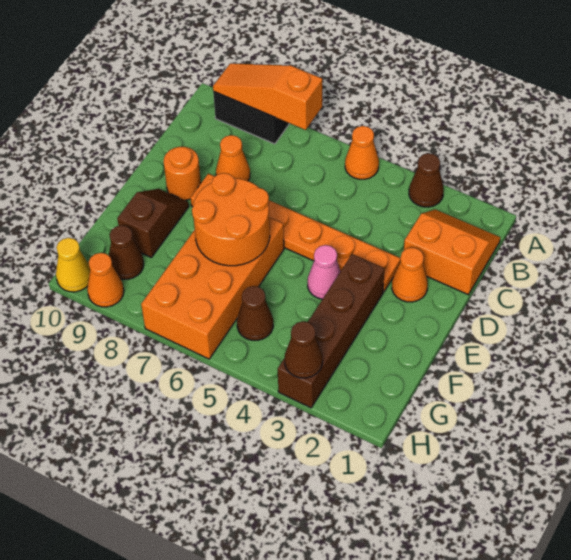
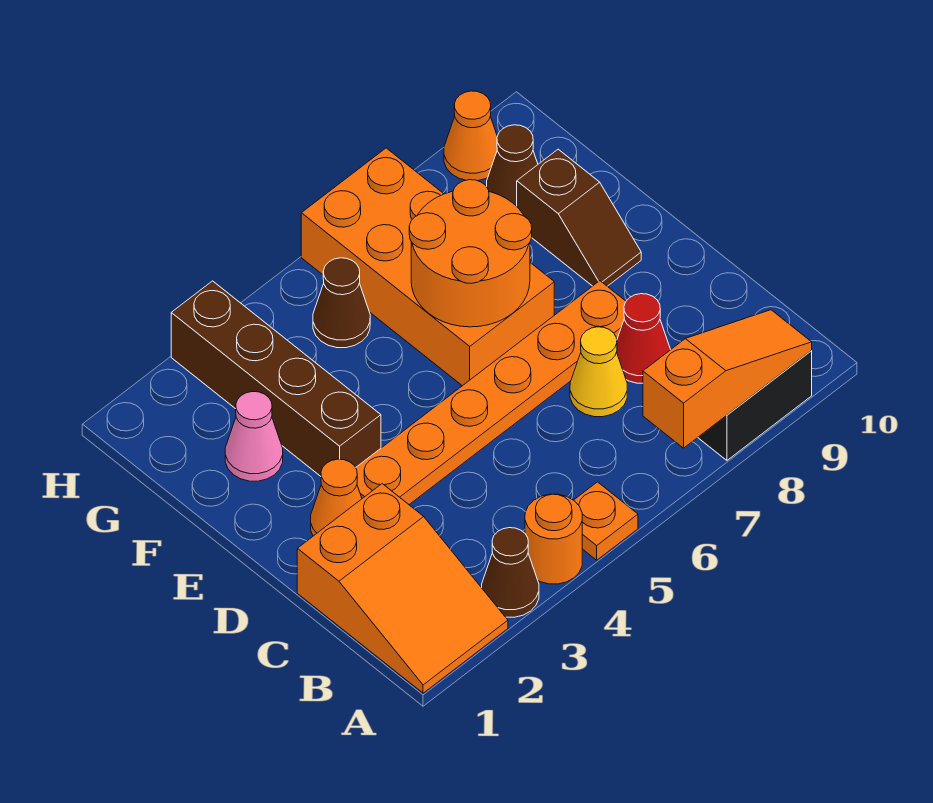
orange cone A5 level 1 -> orange plate A5 level 1
orange slope B1:C2 level 1 top C -> orange slope A1:C2 level 1 top C
orange cone C8 level 1 -> red cone C8 level 1
orange round brick D9 level 1 -> orange round brick A4 level 1
pink cone E4 level 1 -> pink cone F2 level 1
brown cone H3 level 2 -> none
yellow cone H10 level 1 -> yellow cone C7 level 1

